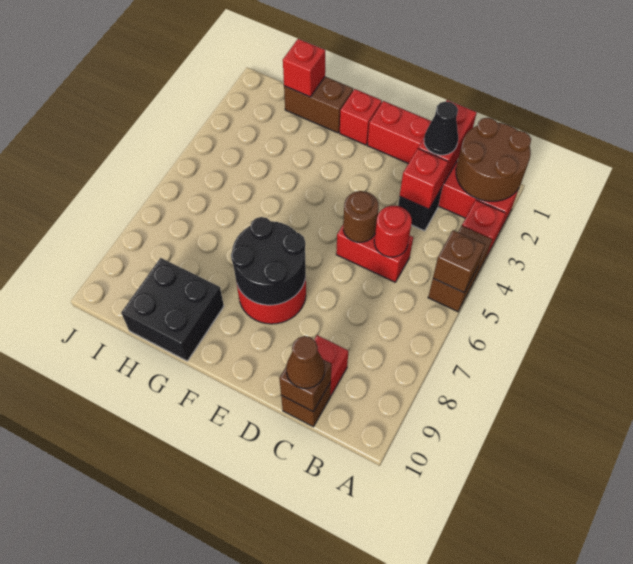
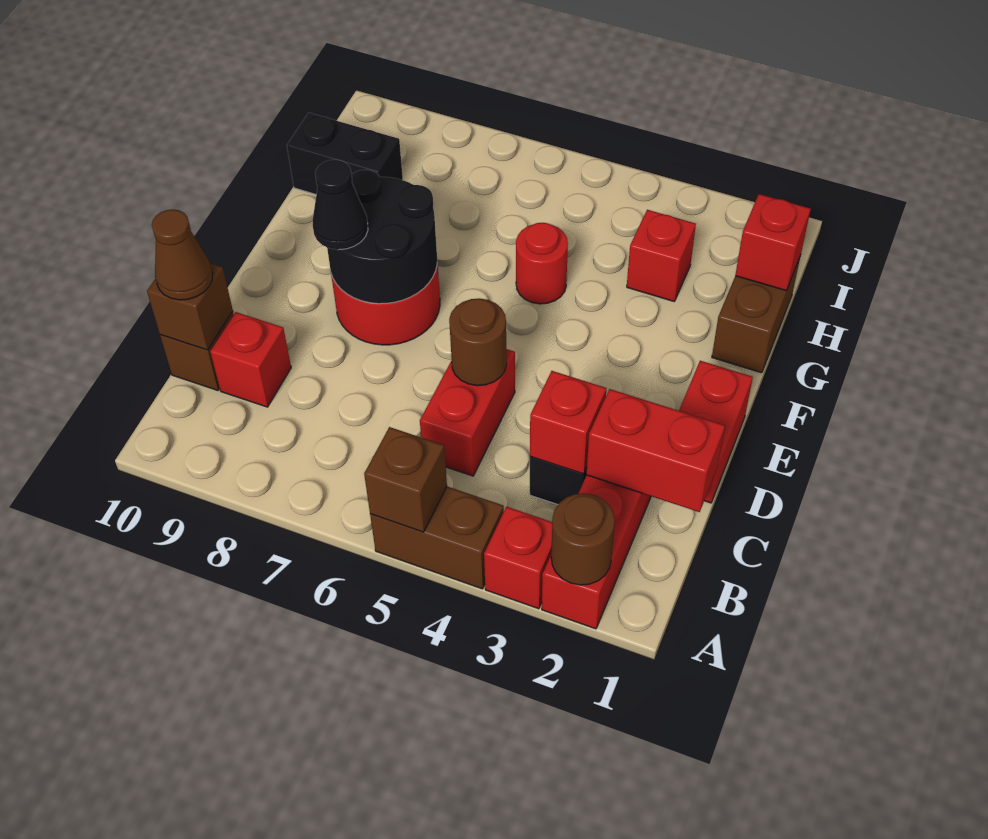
brown round brick A1:B2 level 2 -> brown round brick A2 level 2
black cone C2 level 3 -> black cone E8 level 3
red round brick C5 level 2 -> red round brick G5 level 1
red brick F1 level 1 -> red brick H3 level 1
black brick G9:H10 level 1 -> black brick H9:H10 level 1

